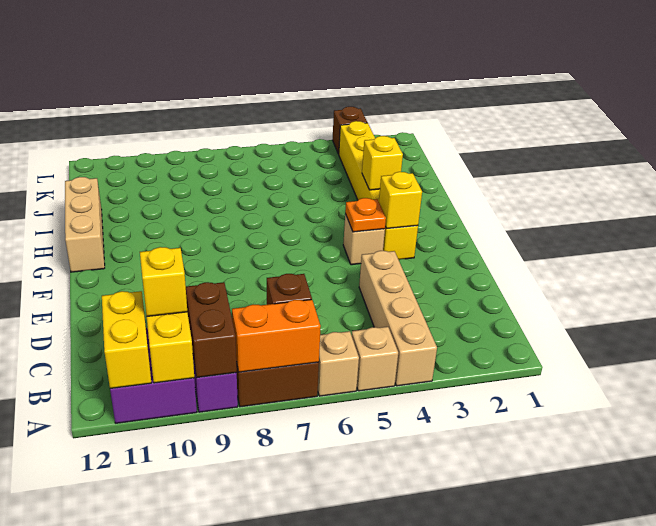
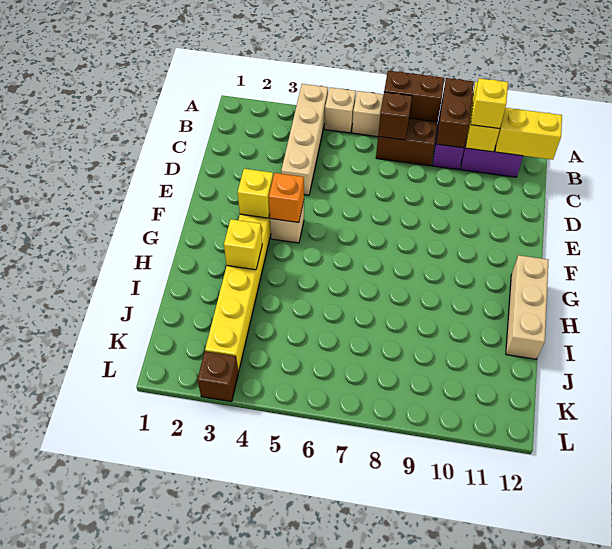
orange brick A7:A8 level 2 -> brown brick A7:A8 level 2
yellow brick A11:B11 level 2 -> yellow brick B11:B12 level 2
orange plate F4 level 2 -> orange brick F4 level 2

